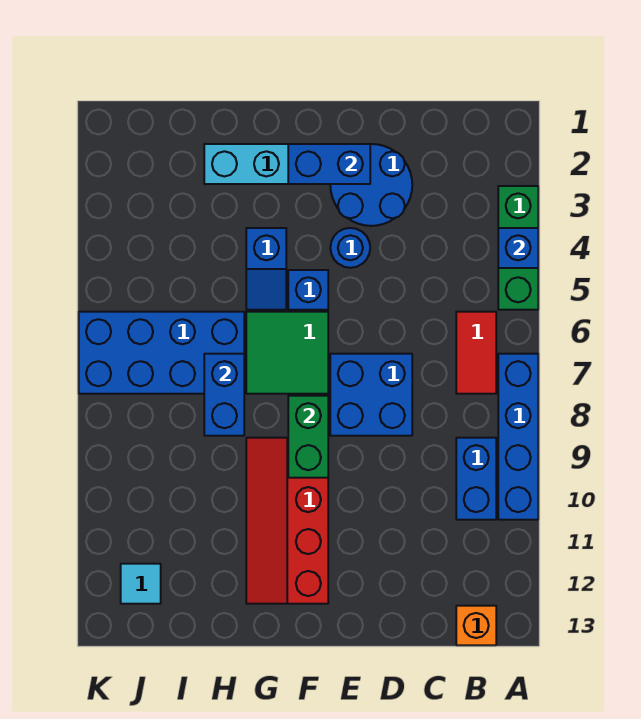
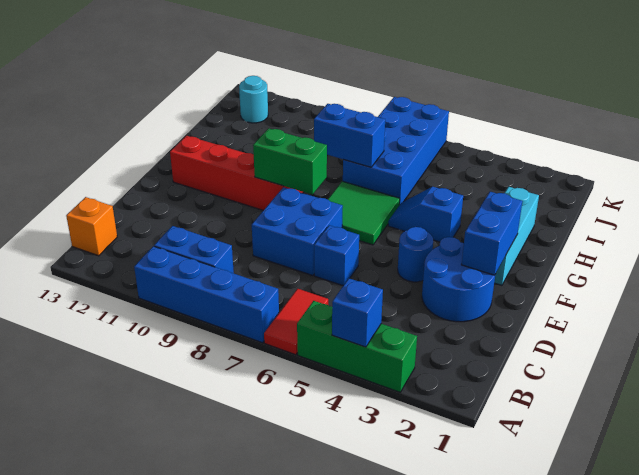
red tile B6:B7 level 1 -> red tile A6:B6 level 1
blue brick F5 level 1 -> blue brick D6 level 1
cyan tile J12 level 1 -> cyan round brick J12 level 1

